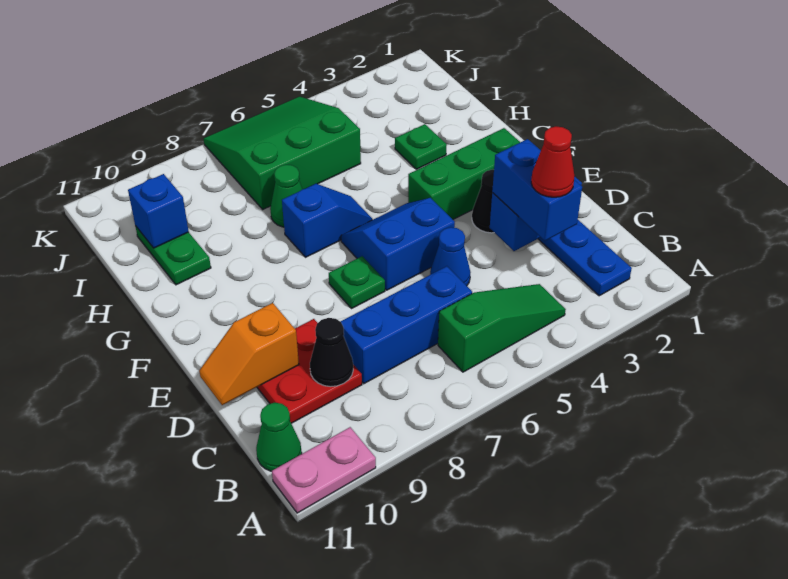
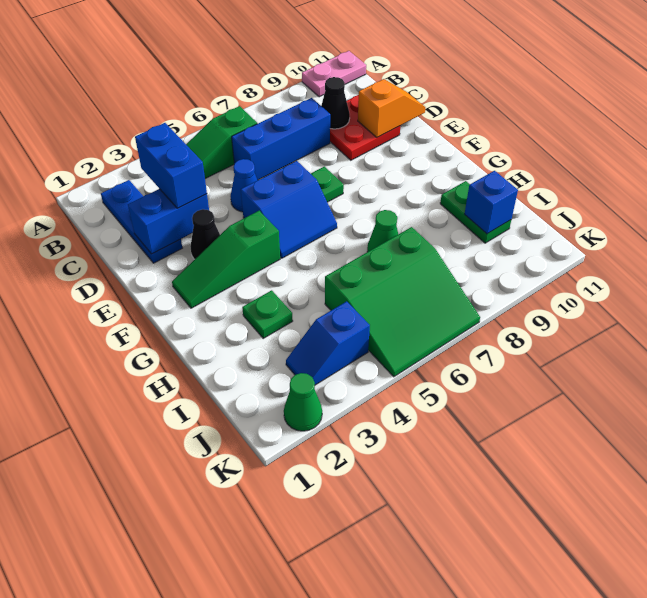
green cone B11 level 1 -> green cone K2 level 1
red cone C3 level 4 -> none
green brick F2:F4 level 1 -> green slope F2:F4 level 1 top 4
blue slope G6:G7 level 1 top 7 -> blue slope J3:J4 level 1 top 4

